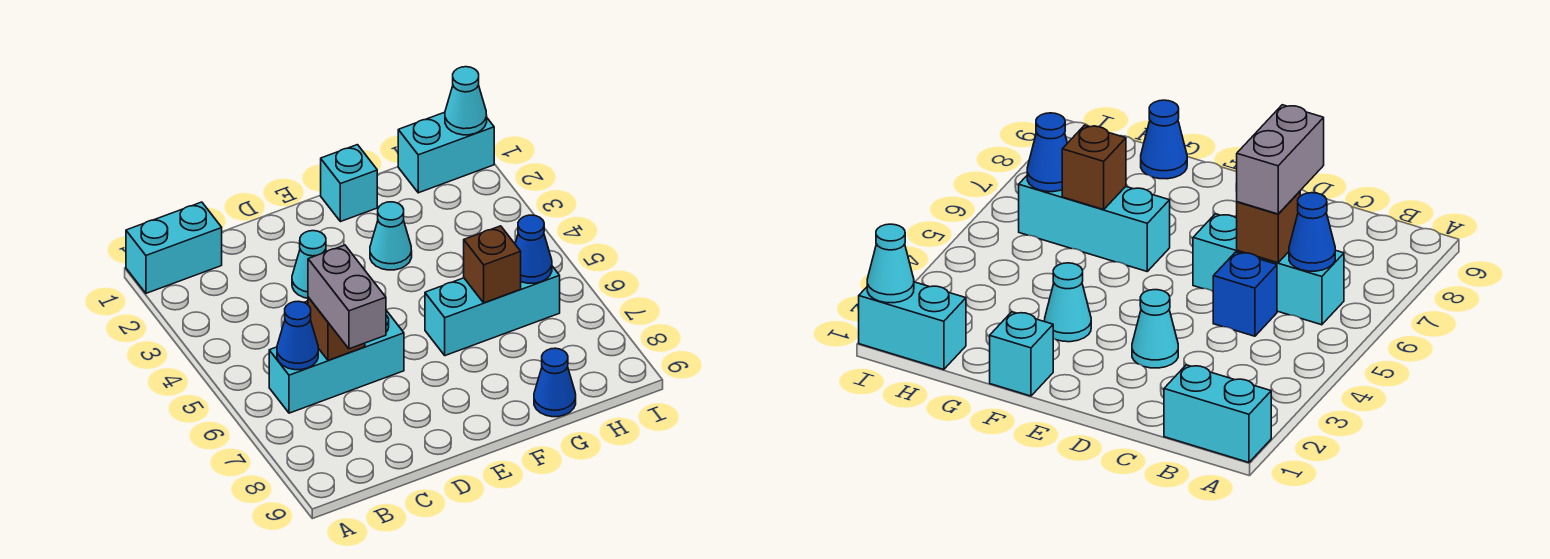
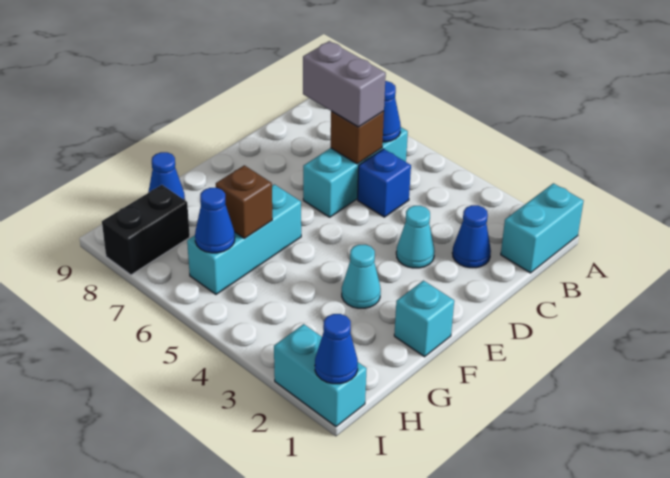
none -> blue cone C2 level 1
cyan brick H1:I1 level 1 -> cyan brick I1:I2 level 1
none -> black brick H8:I8 level 1
cyan cone I1 level 2 -> blue cone I1 level 2

